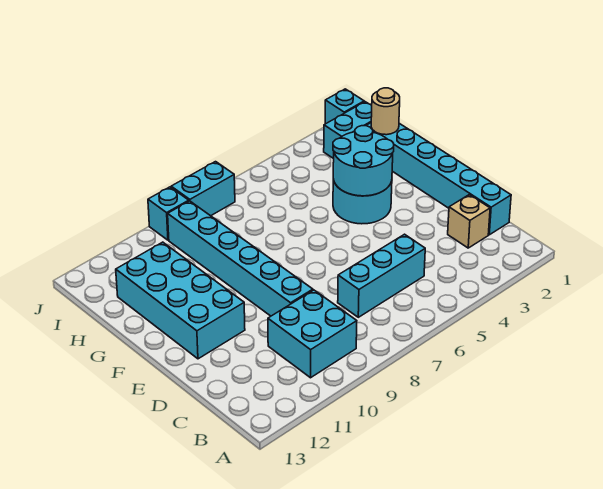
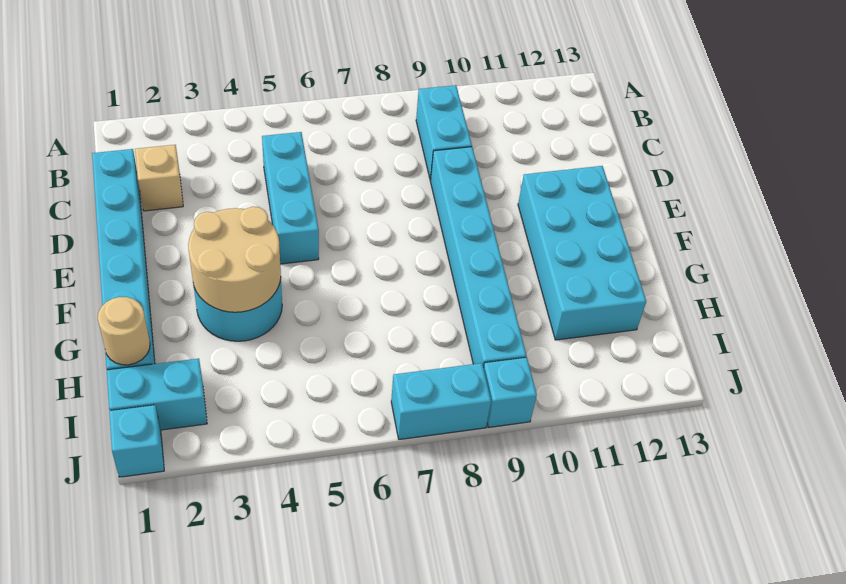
cyan brick B9:C10 level 1 -> cyan brick B9:C9 level 1
cyan brick C5:C7 level 1 -> cyan brick C5:E5 level 1
cyan round brick F3:G4 level 2 -> tan round brick F3:G4 level 2

